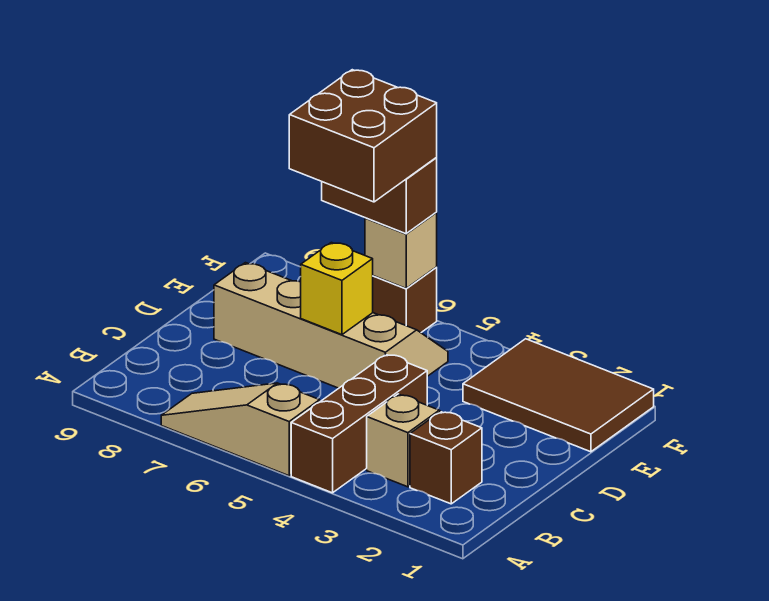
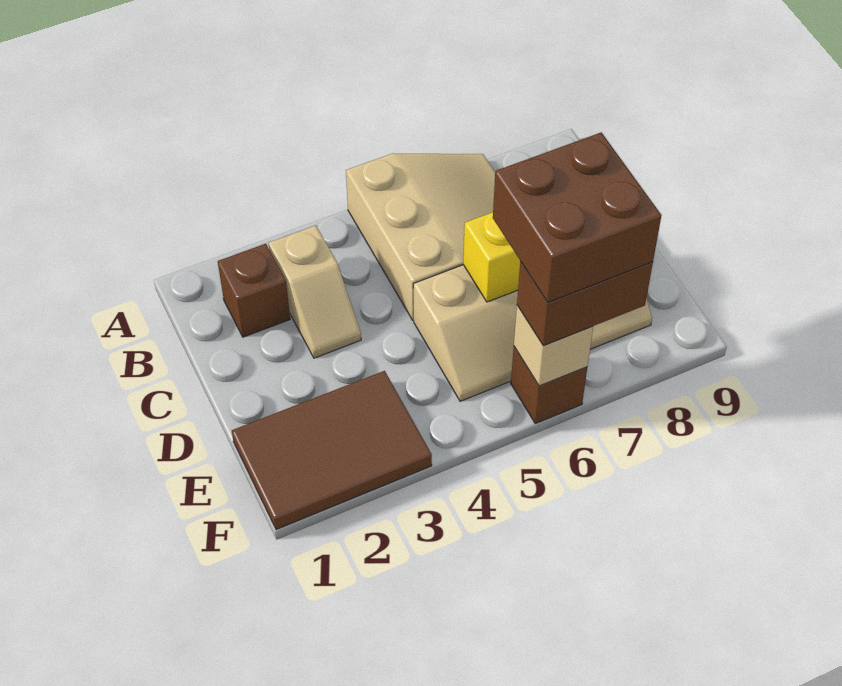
brown brick A4:C4 level 1 -> none
tan slope A5:A7 level 1 top 5 -> tan slope A5:C7 level 1 top 5

